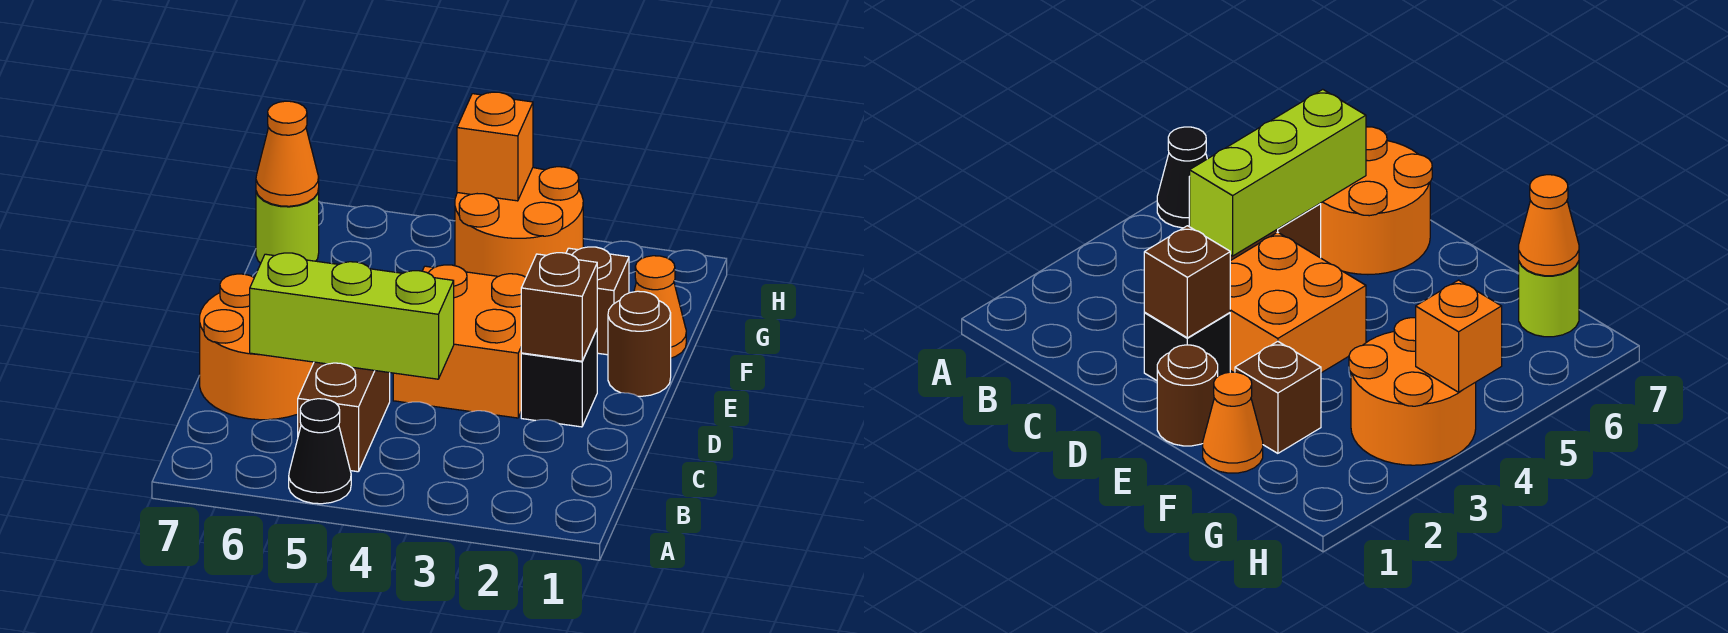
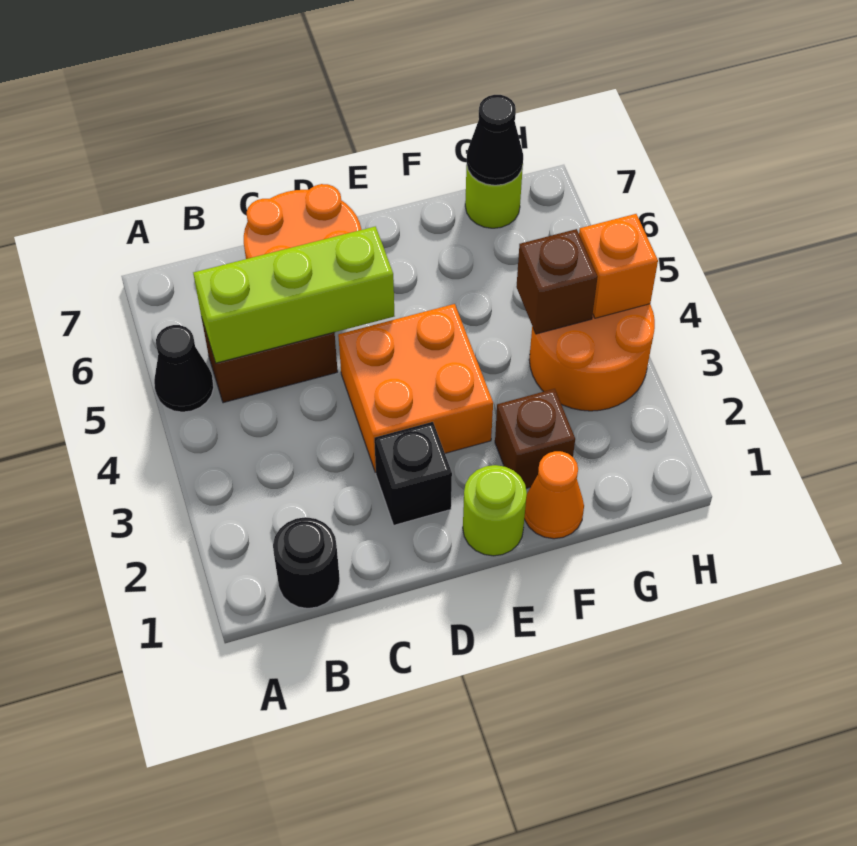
none -> black round brick B1 level 1
lime brick C4:C6 level 2 -> lime brick B5:D5 level 2
brown brick D2 level 2 -> brown brick G4 level 2
brown round brick E1 level 1 -> lime round brick E1 level 1
orange cone G7 level 2 -> black cone G7 level 2

